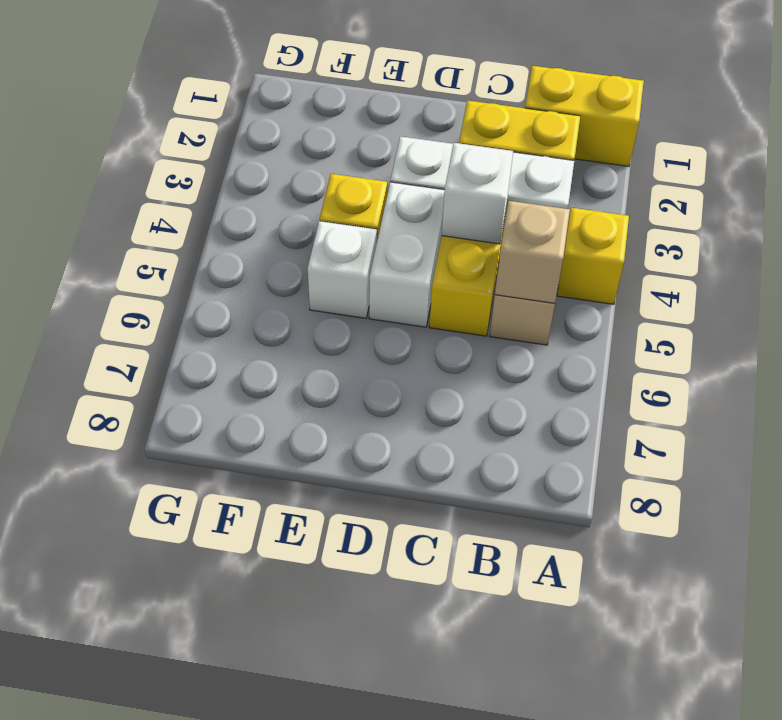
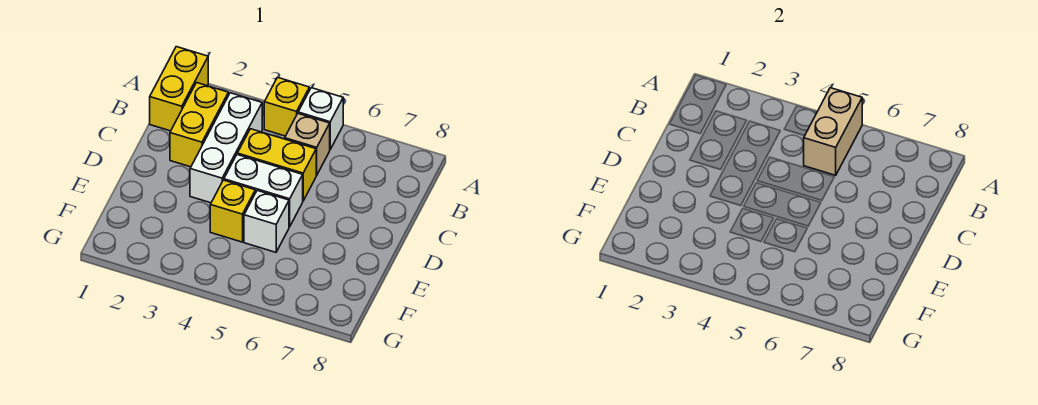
tan brick B5 level 2 -> tan brick A5:B5 level 2
white brick C4 level 2 -> white brick A5 level 1

